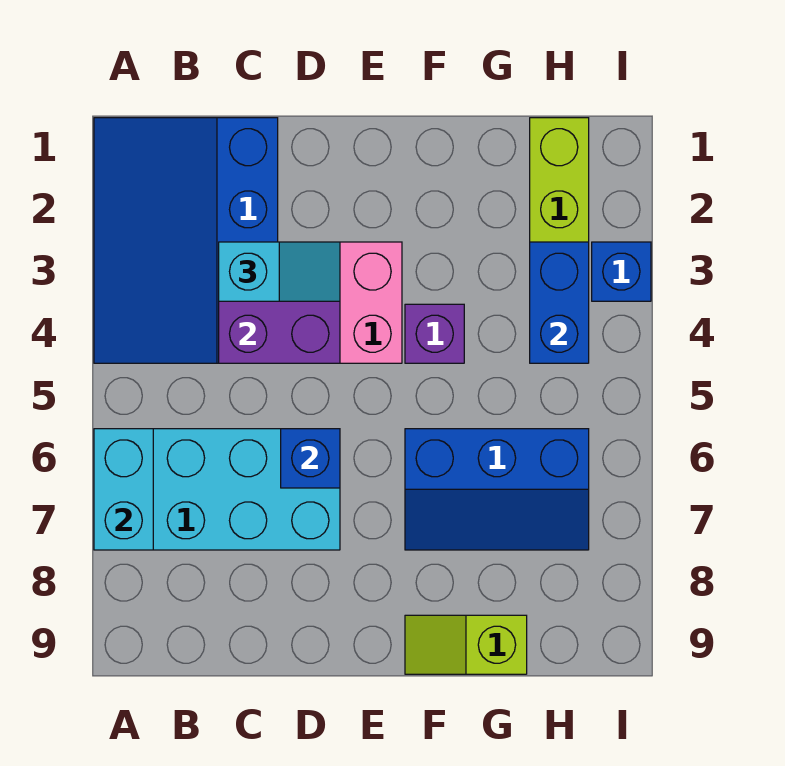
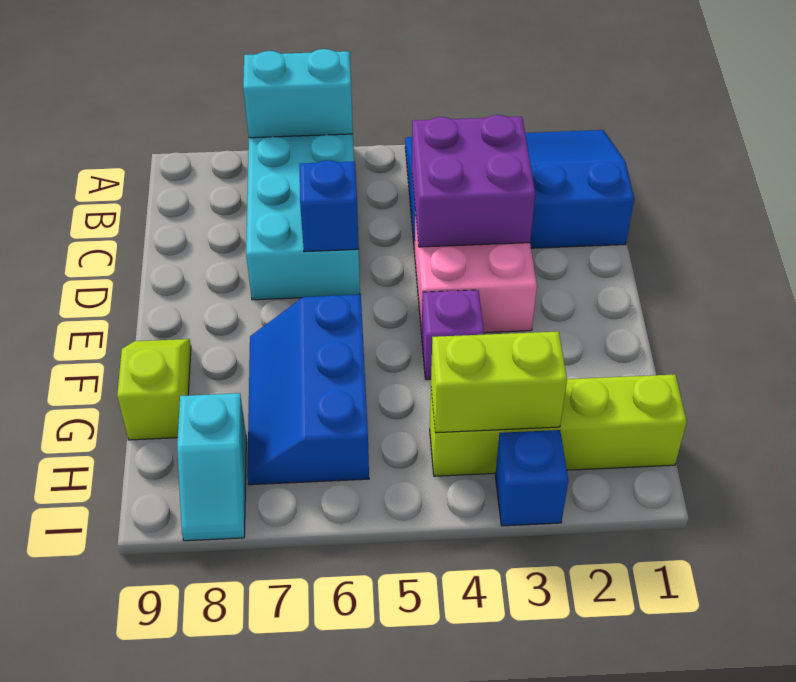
cyan slope C3:D3 level 3 top C -> cyan slope H8:I8 level 1 top H
blue brick H3:H4 level 2 -> lime brick H3:H4 level 2

